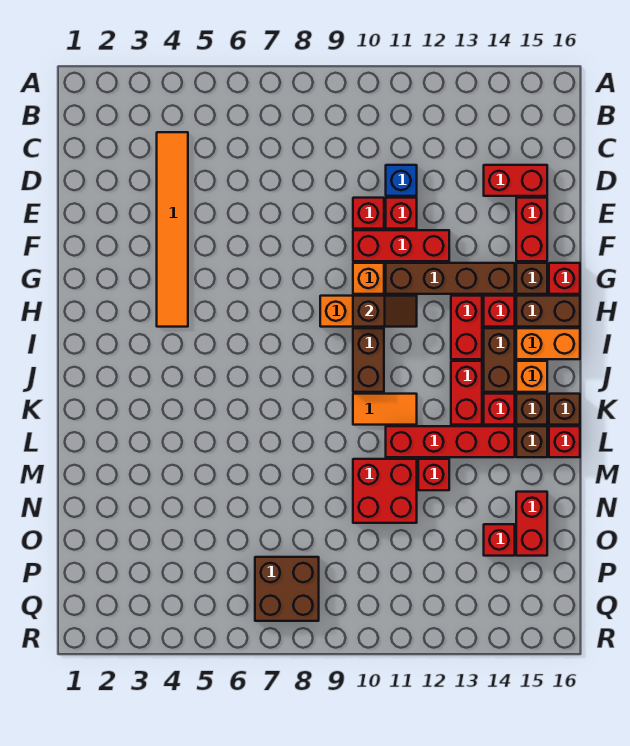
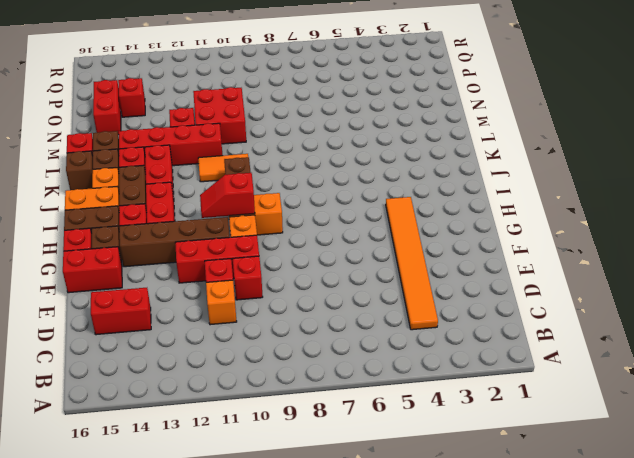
blue brick D11 level 1 -> orange brick D11 level 1
red brick E15:F15 level 1 -> red brick F15:F16 level 1
brown slope H10:H11 level 2 top 10 -> red slope H10:H11 level 2 top 10
brown brick P7:Q8 level 1 -> none

